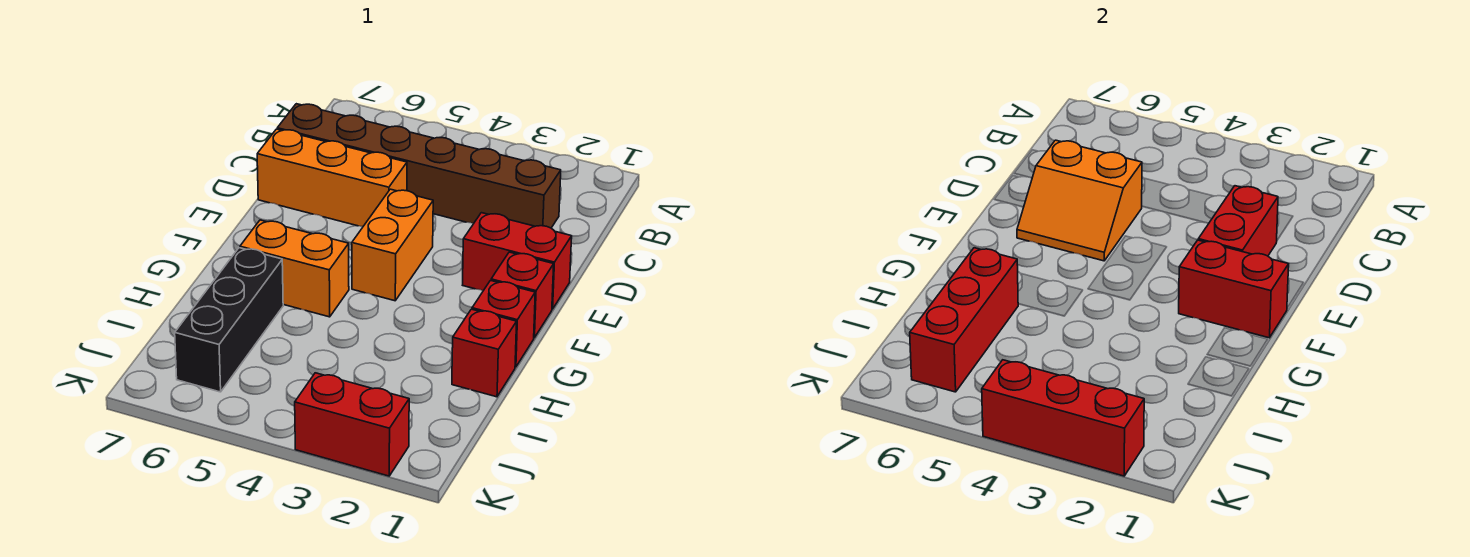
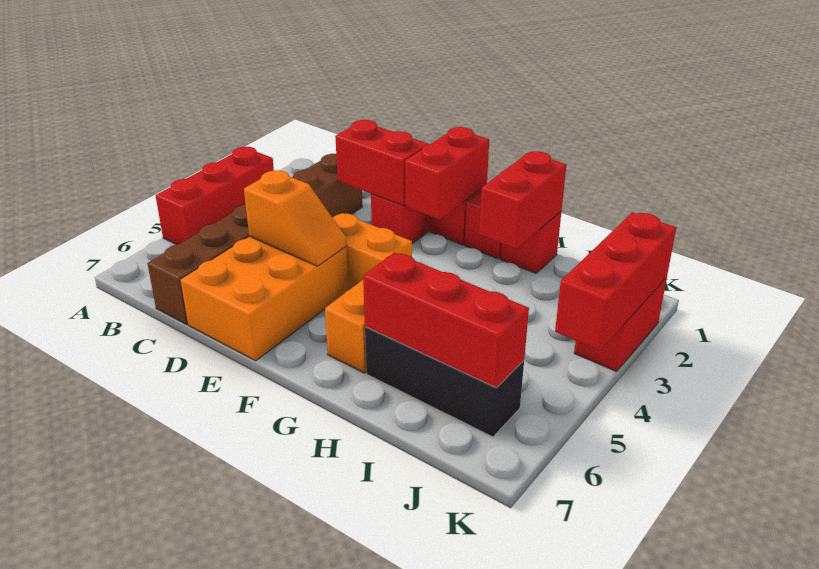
none -> red brick A3:A5 level 1
orange brick D5:D7 level 1 -> orange brick D5:E7 level 1
orange slope D5:E6 level 2 top D -> orange slope D5:E5 level 2 top D
none -> red brick H1:H2 level 2

